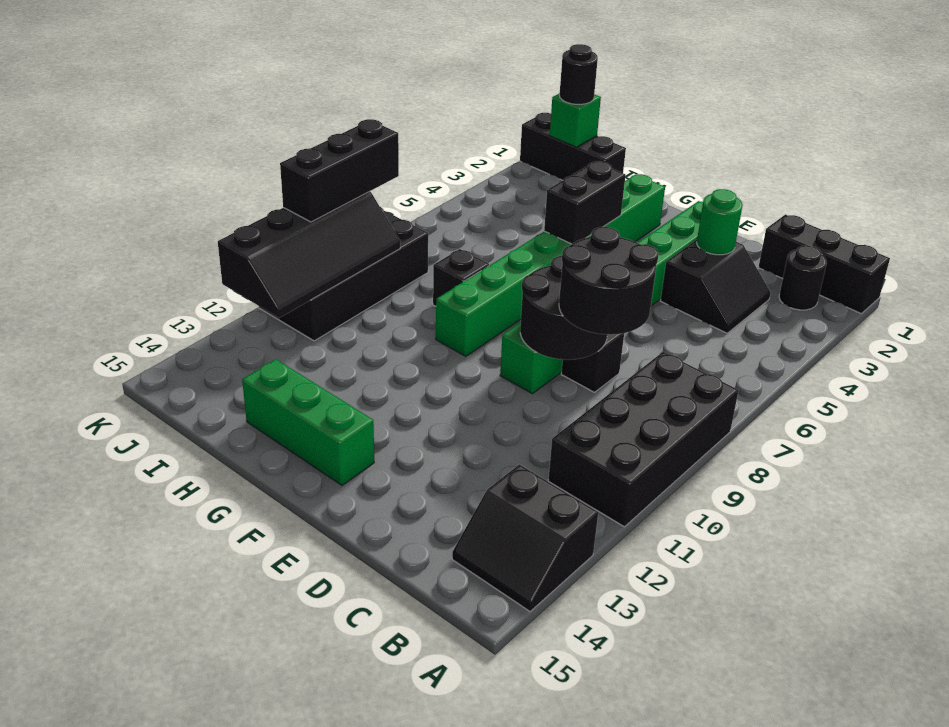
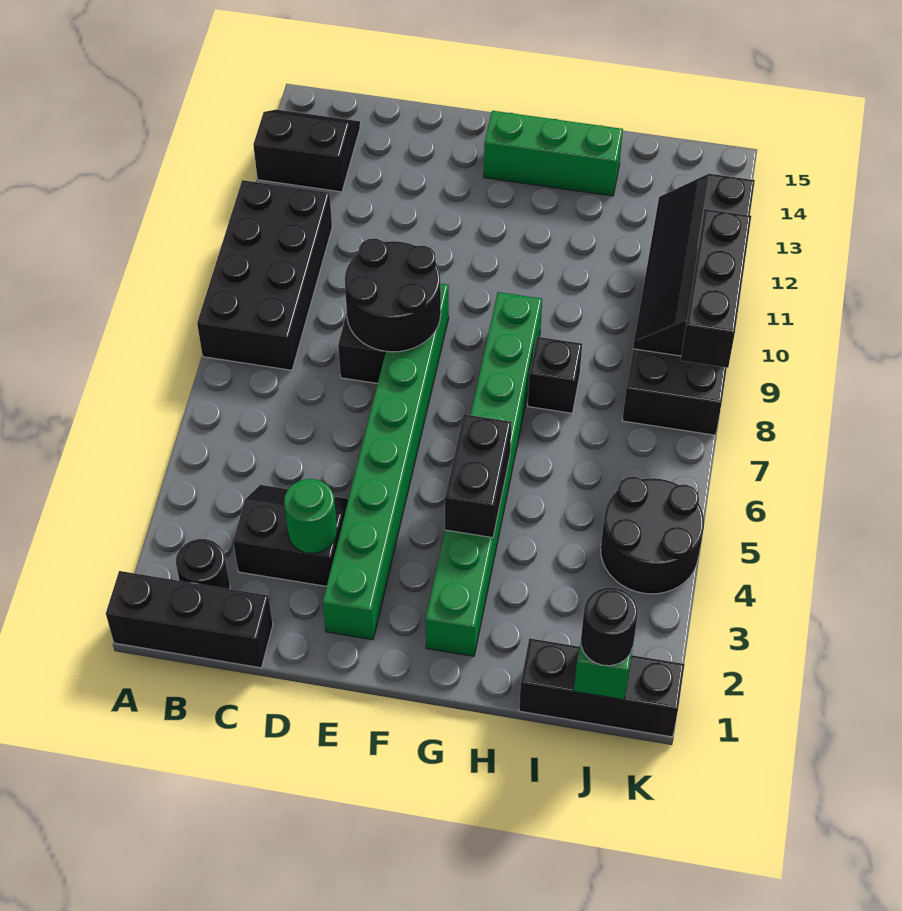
black slope C3:D4 level 1 top D -> black slope C3:D4 level 1 top 3
black round brick C8:D9 level 3 -> black round brick J4:K5 level 1

